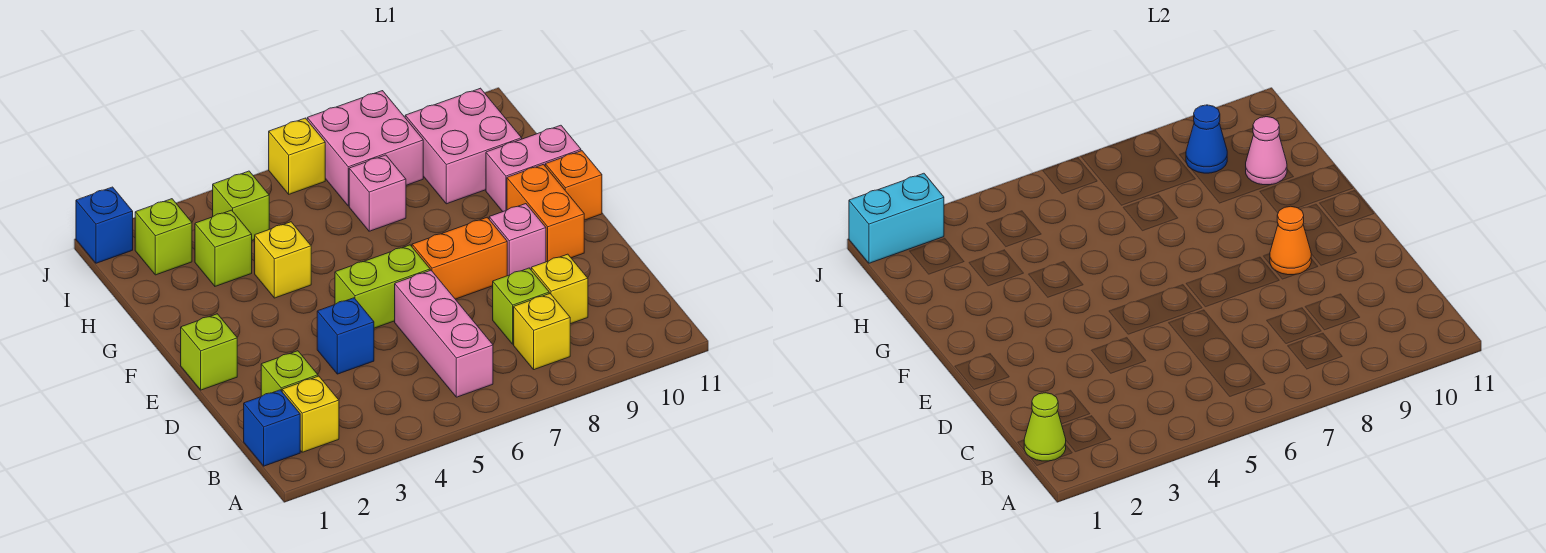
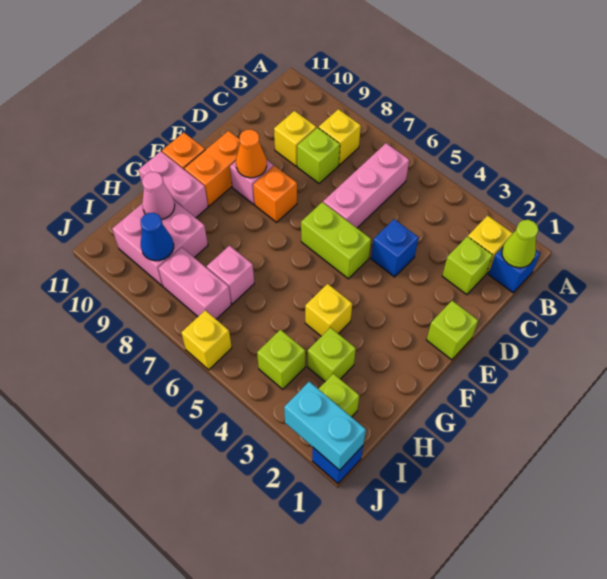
orange brick E7:E8 level 1 -> orange brick E8 level 1
pink brick I7:J8 level 1 -> pink brick I7:I8 level 1

